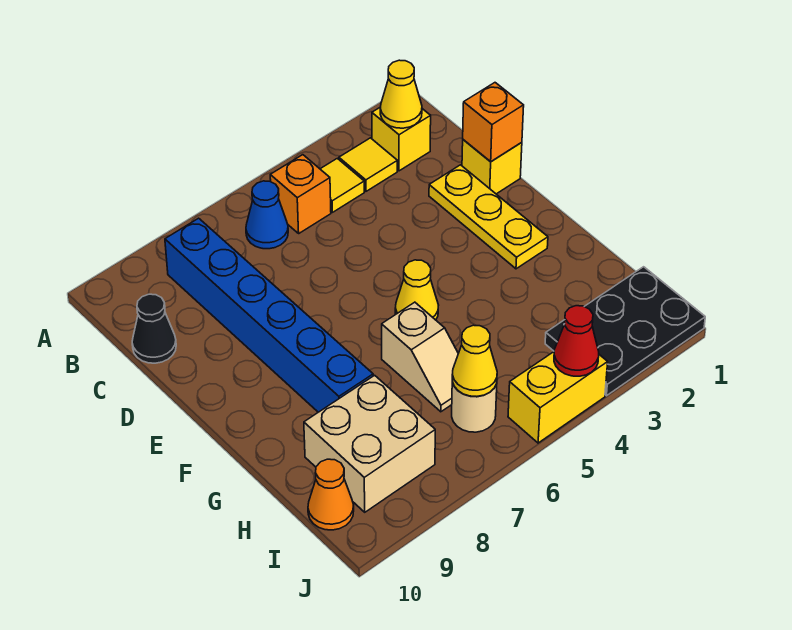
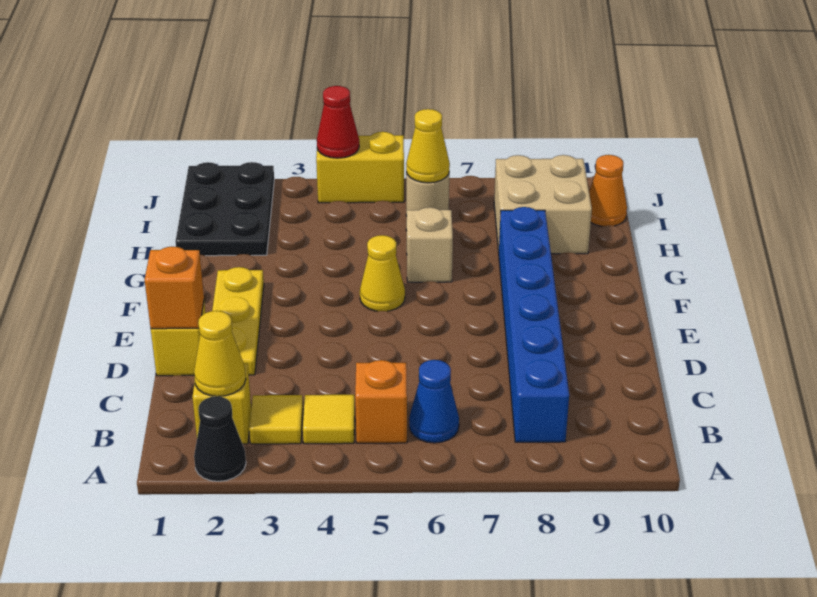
black cone C10 level 1 -> black cone A2 level 1
black plate I1:J3 level 1 -> black plate H1:J2 level 1

